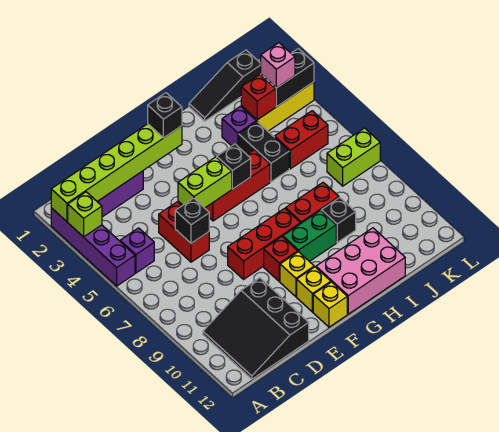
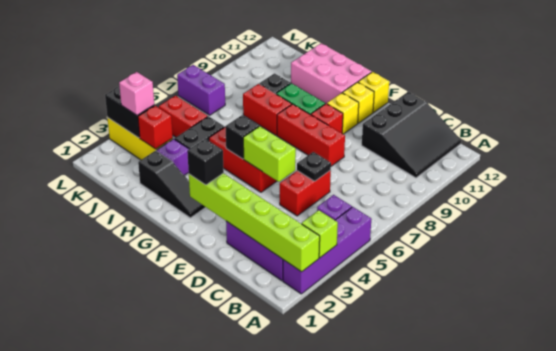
black brick D6 level 2 -> black plate D6 level 2
black slope I1:K1 level 1 top K -> black slope G2:I2 level 1 top I
lime brick K7:L7 level 1 -> purple brick K7:L7 level 1

